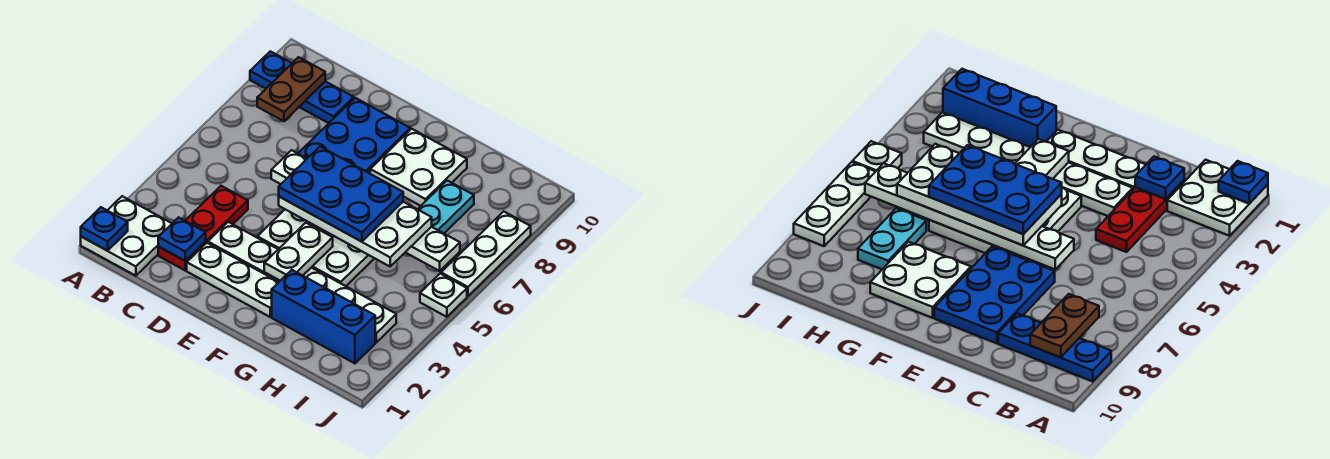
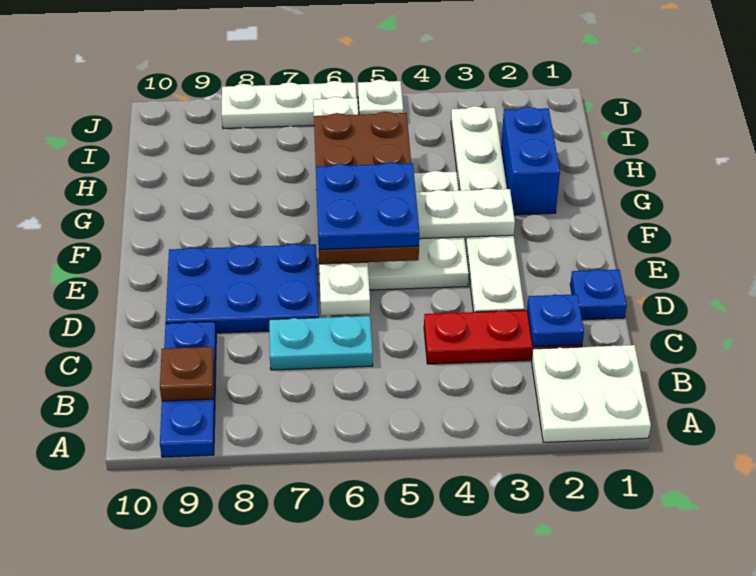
blue plate A1 level 2 -> blue plate D1 level 1
brown plate B8:B9 level 2 -> brown plate B9 level 2
white plate D2:F2 level 1 -> none
white plate E5:H6 level 3 -> brown plate E5:H6 level 3
blue plate E5:G6 level 4 -> blue plate E5:F6 level 4
white plate F8:G9 level 1 -> none
blue brick G2:I2 level 1 -> blue brick G2:H2 level 1
cyan plate H7:H8 level 1 -> cyan plate C6:C7 level 1

